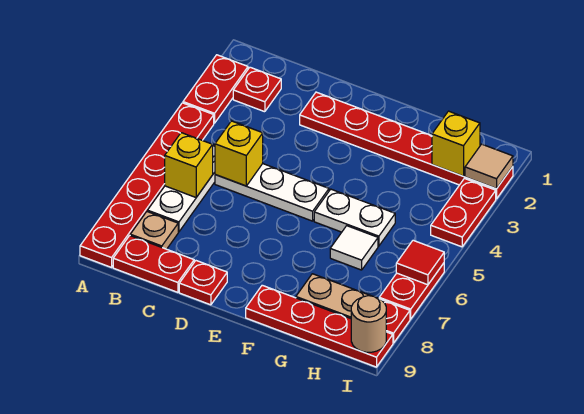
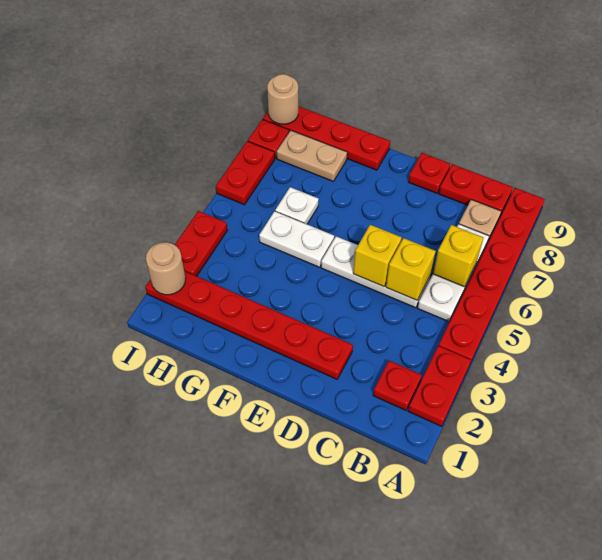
white tile G6 level 1 -> white plate G6 level 1
yellow brick H2 level 2 -> yellow brick D5 level 2
tan tile I2 level 2 -> tan round brick I2 level 2
red tile I6 level 2 -> none

